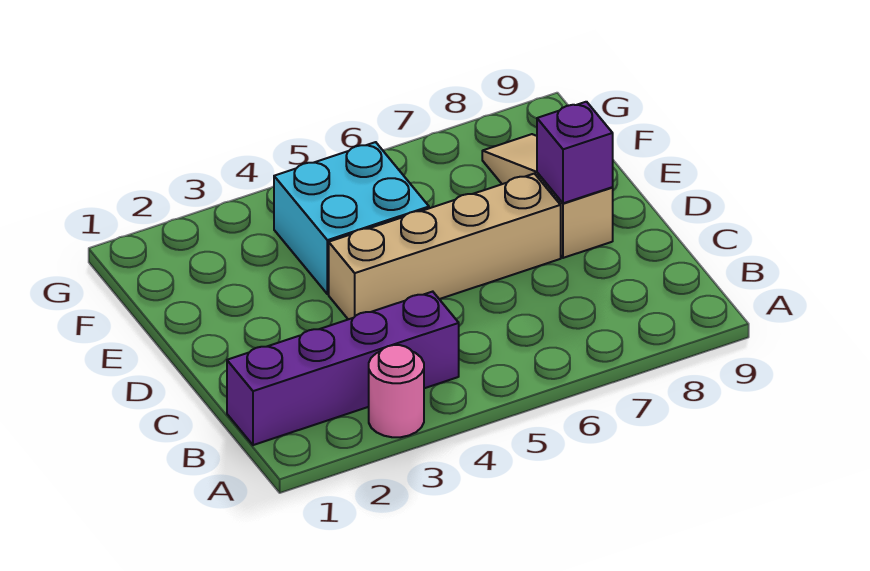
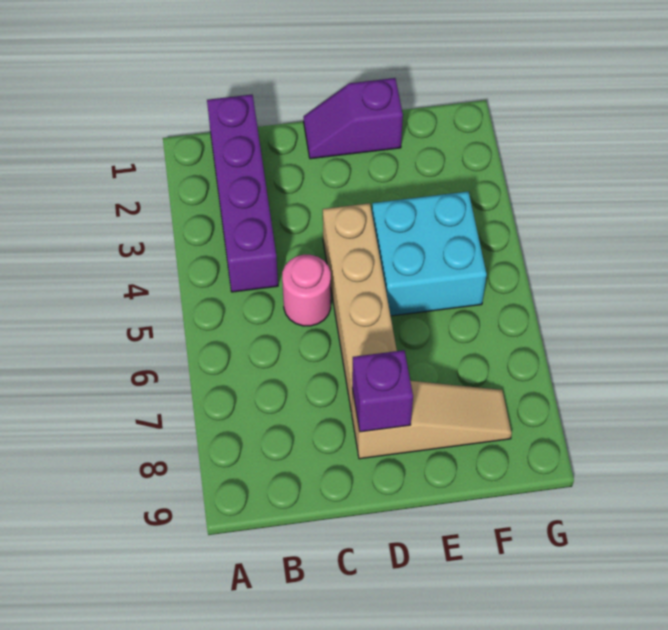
pink round brick A3 level 1 -> pink round brick C5 level 1
none -> purple slope D1:E1 level 1 top E

